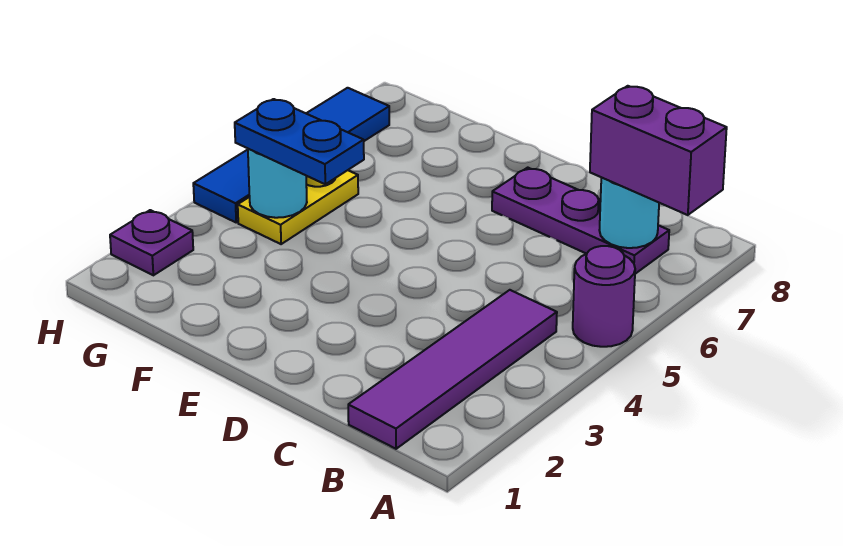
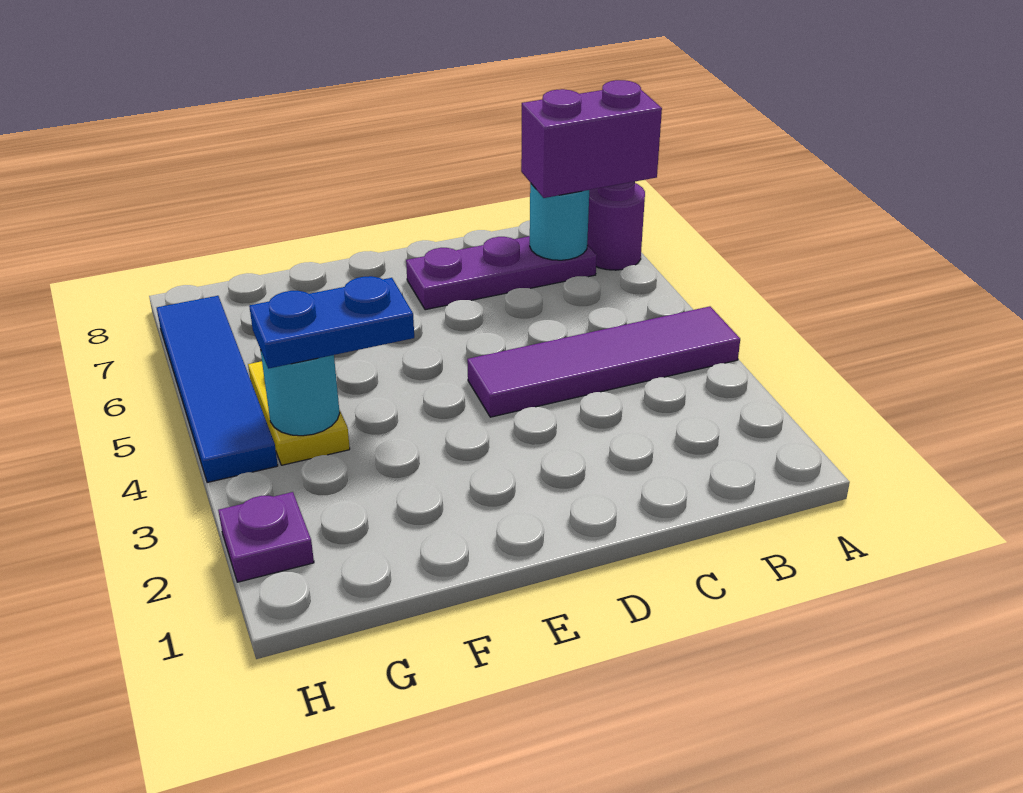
purple round brick A5 level 1 -> purple round brick A7 level 1
purple tile B1:B4 level 1 -> purple tile A4:D4 level 1

